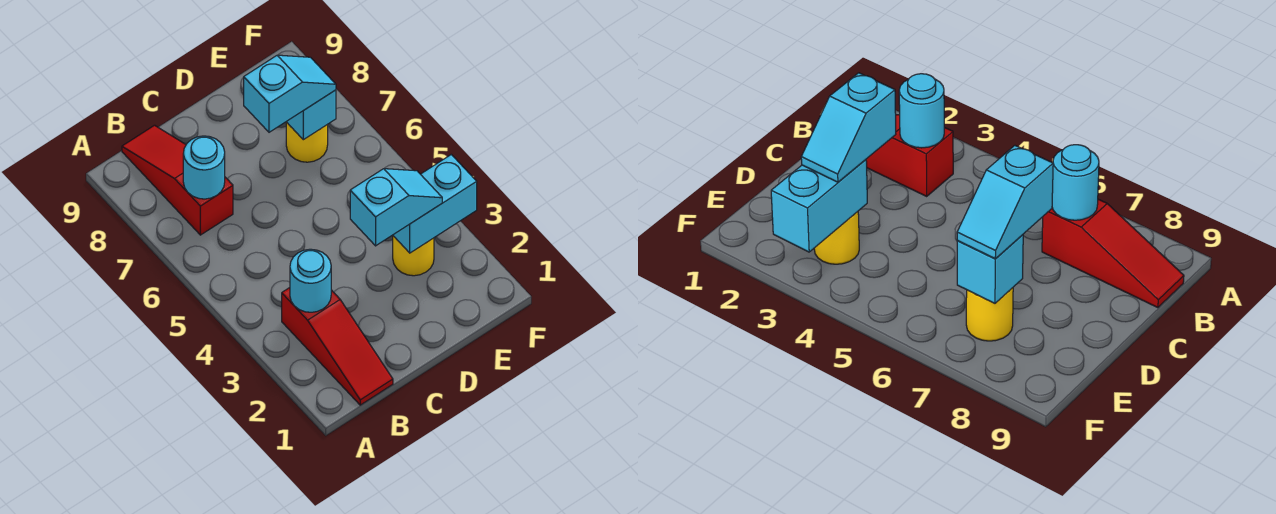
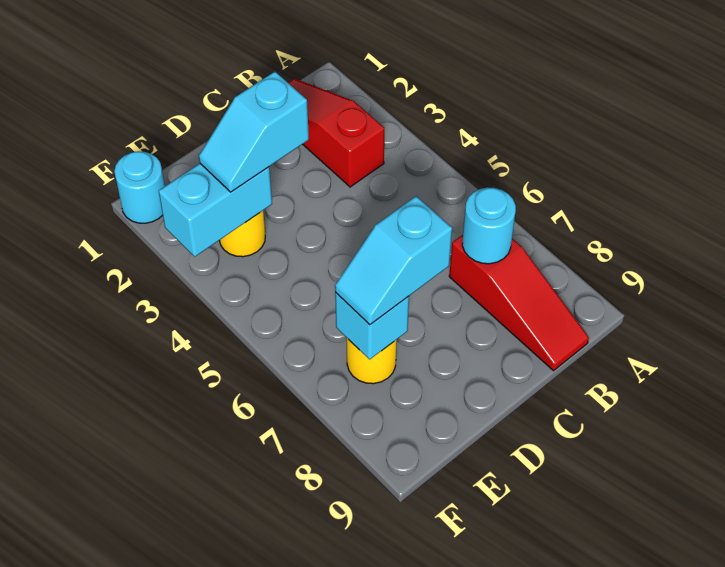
cyan round brick B3 level 2 -> cyan round brick F1 level 1

